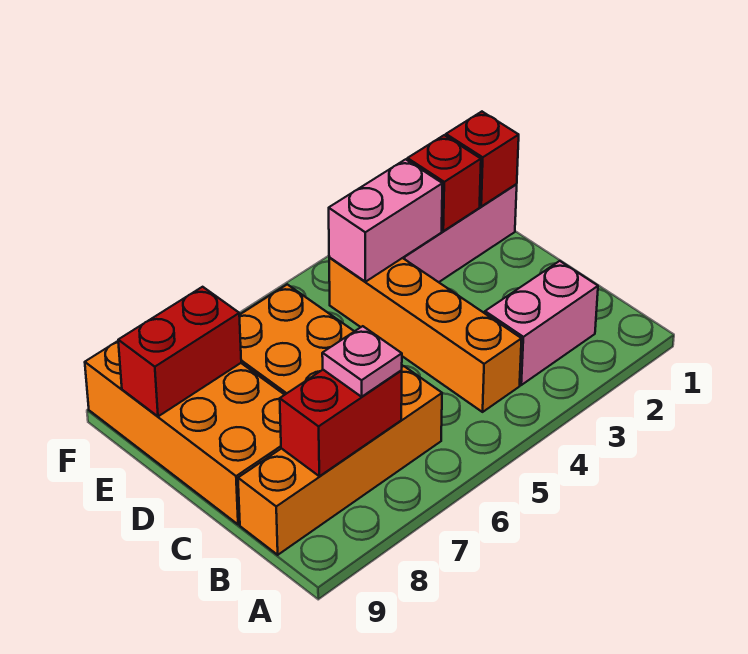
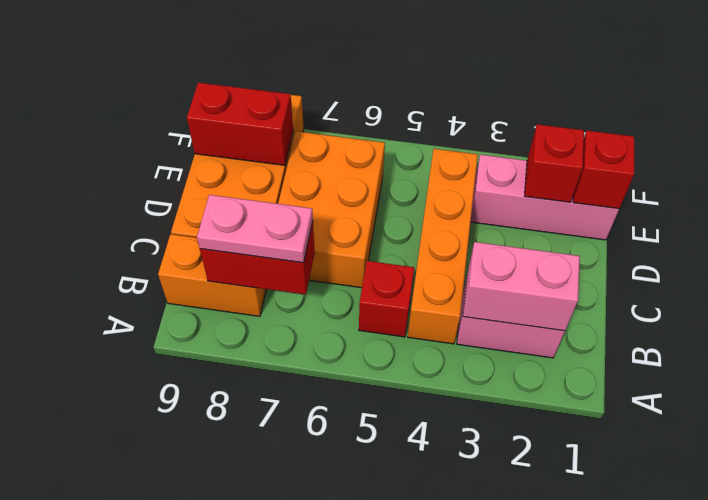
none -> red brick B5 level 1
orange brick B6:B9 level 1 -> orange brick B8:B9 level 1
pink plate B7 level 3 -> pink plate B7:B8 level 3
pink brick E3:E4 level 2 -> pink brick B2:B3 level 2

